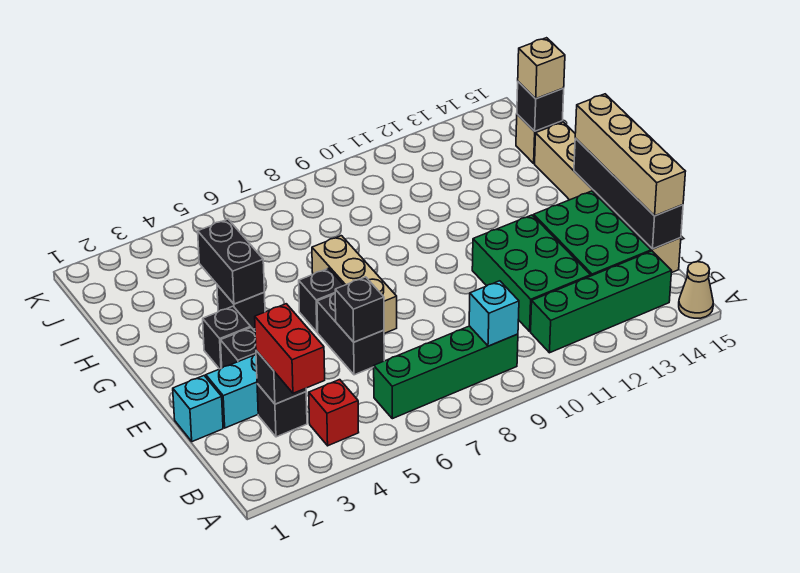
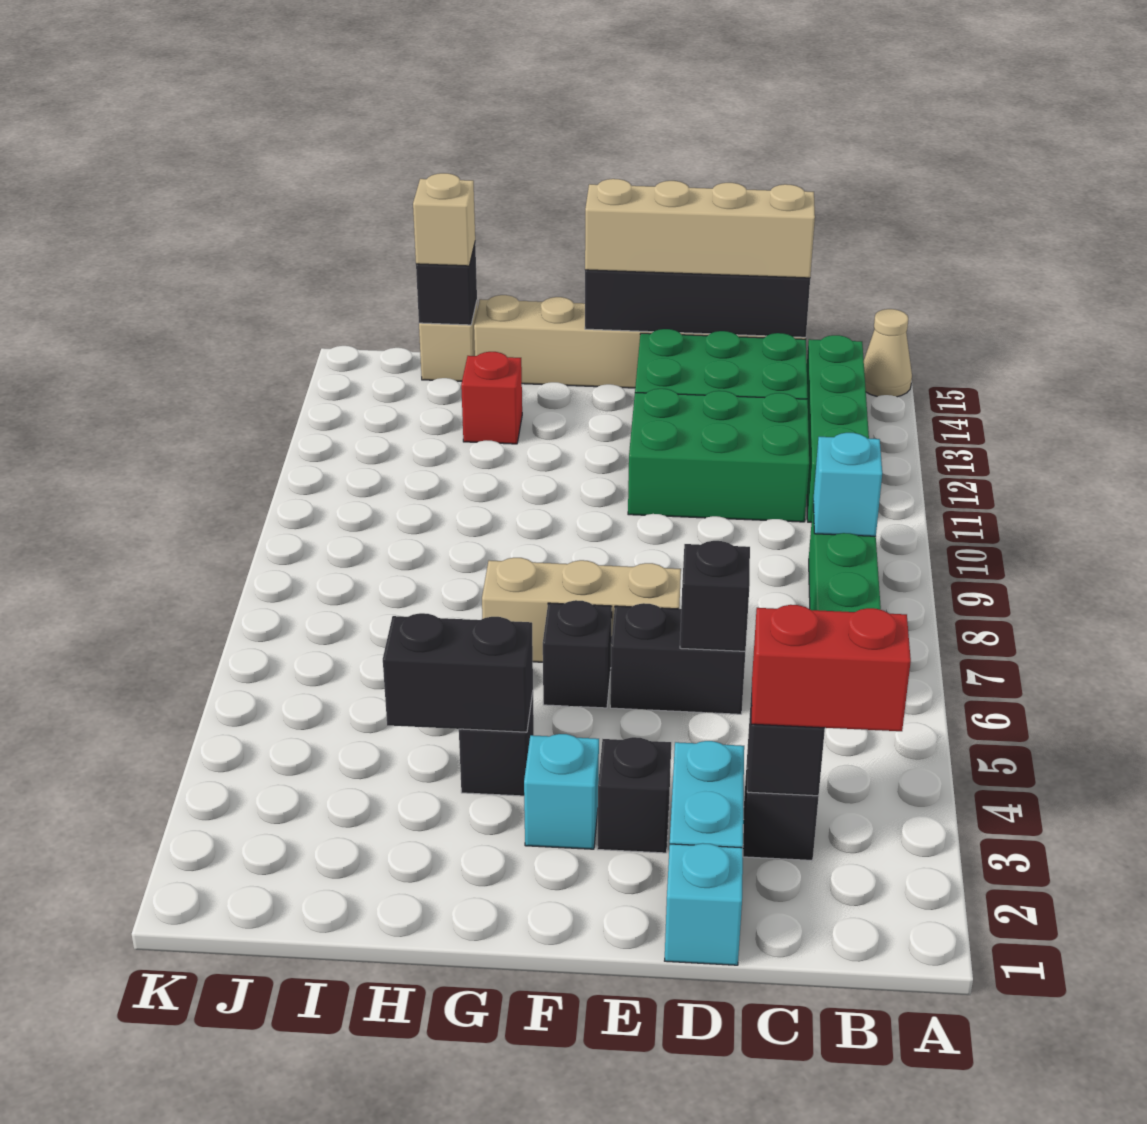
red brick B4 level 1 -> red brick H13 level 1
black brick F3 level 1 -> cyan brick F3 level 1

